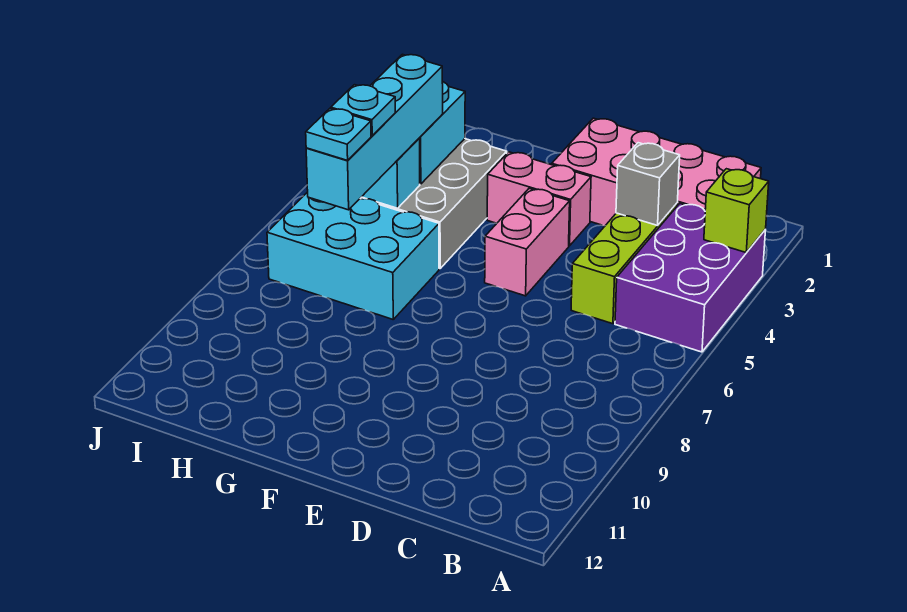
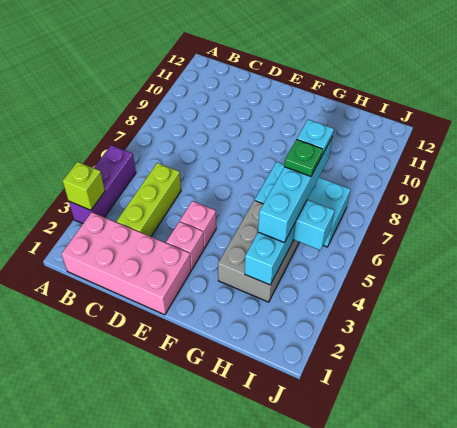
purple brick A3:B5 level 1 -> purple brick A3:A5 level 1
grey brick C3 level 2 -> none
pink brick E3:F3 level 1 -> pink brick E3 level 1
pink brick E4:E5 level 1 -> pink brick E4 level 1
cyan plate H6 level 4 -> green plate H6 level 4

